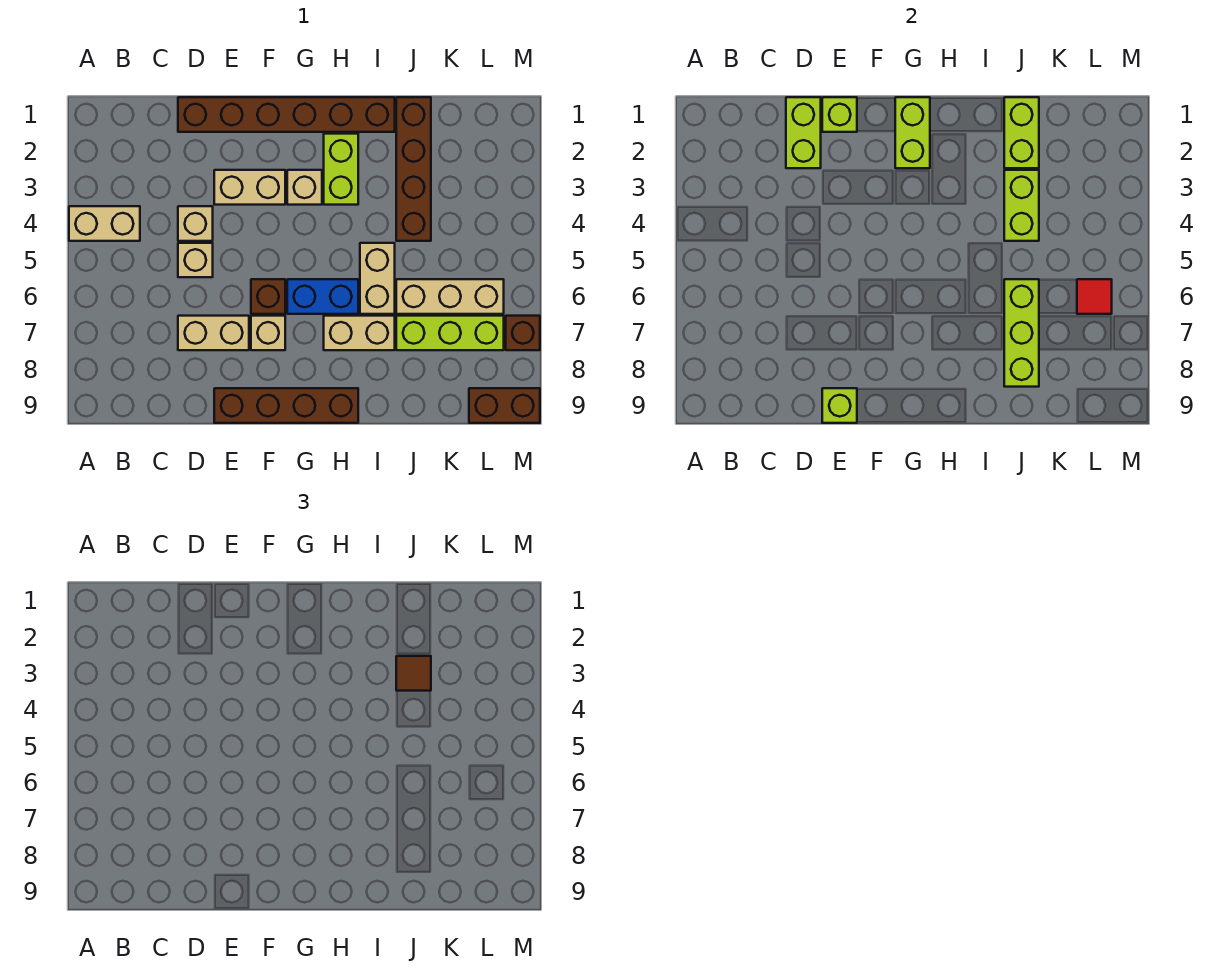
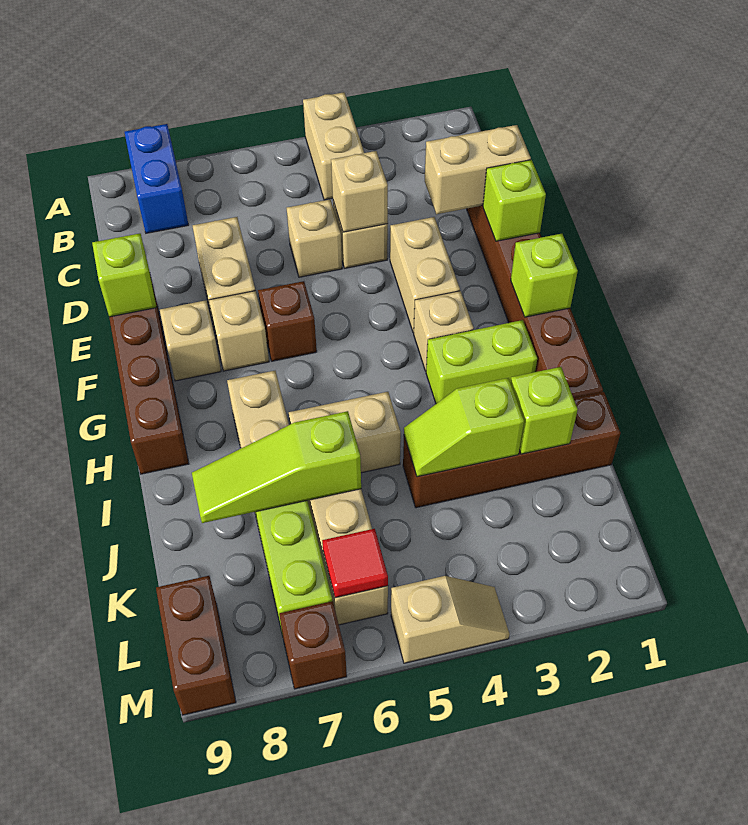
lime brick D1:D2 level 2 -> tan brick D1:D2 level 2
none -> tan brick D4 level 2
none -> tan brick F8 level 1
lime brick G1:G2 level 2 -> lime brick G1 level 2
blue brick G6:H6 level 1 -> blue brick A8:B8 level 1
lime brick J1:J2 level 2 -> lime brick J2 level 2
lime brick J3:J4 level 2 -> lime slope J3:J4 level 2 top 3
brown tile J3 level 3 -> none
lime brick J6:J8 level 2 -> lime slope J6:J8 level 2 top 6
none -> tan slope M4:M5 level 1 top 5

